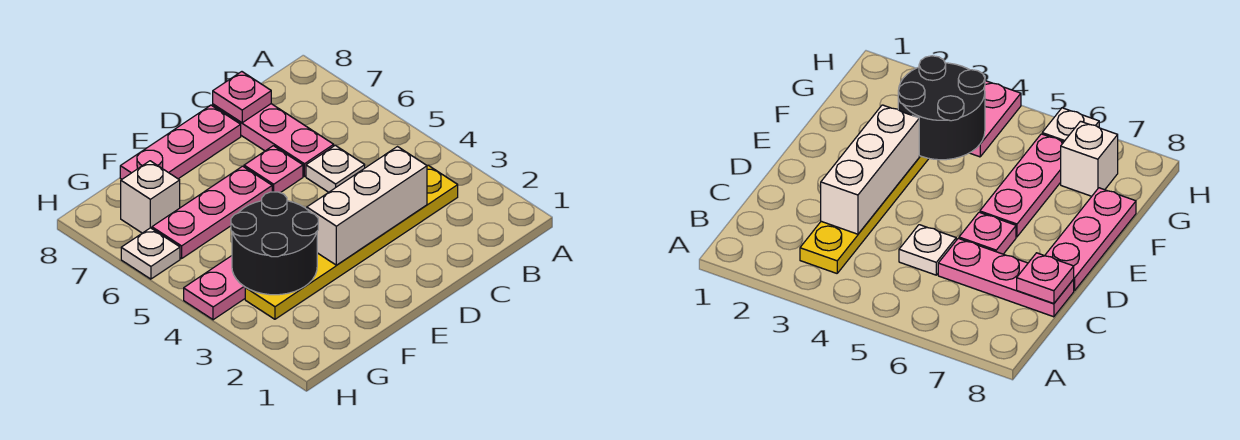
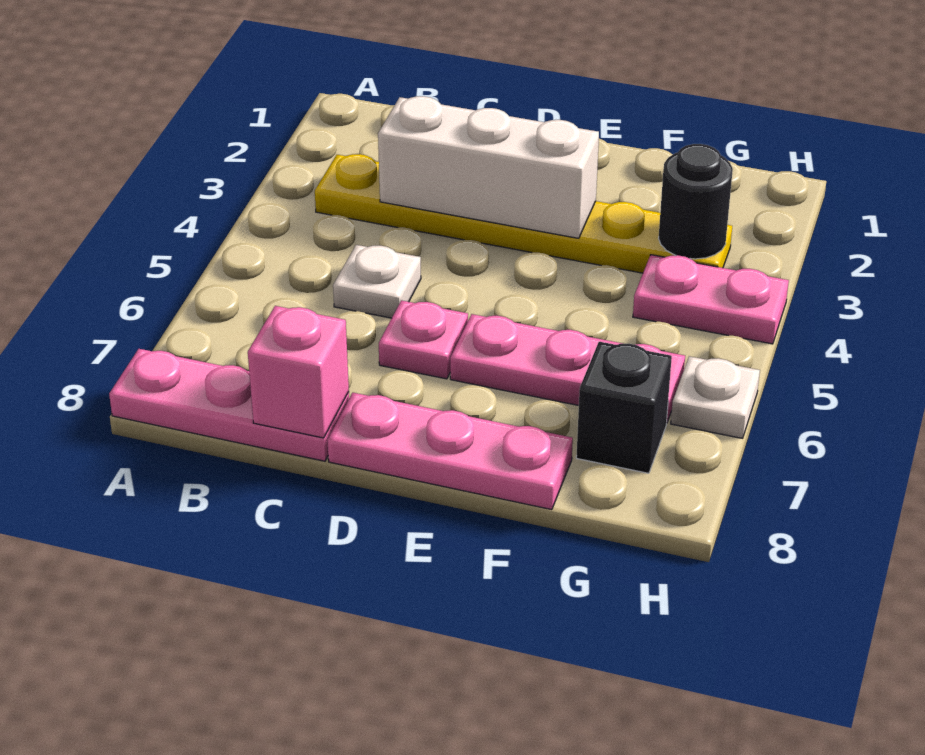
pink plate C6:C8 level 1 -> pink plate A8:C8 level 1
pink plate C8 level 2 -> pink brick C8 level 2
black round brick F3:G4 level 2 -> black round brick G3 level 2
white brick G7 level 1 -> black brick G7 level 1

